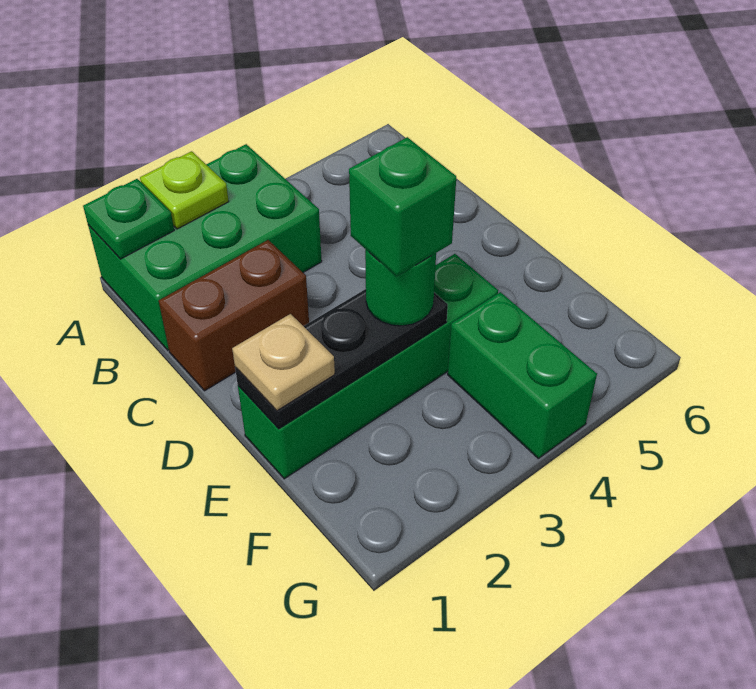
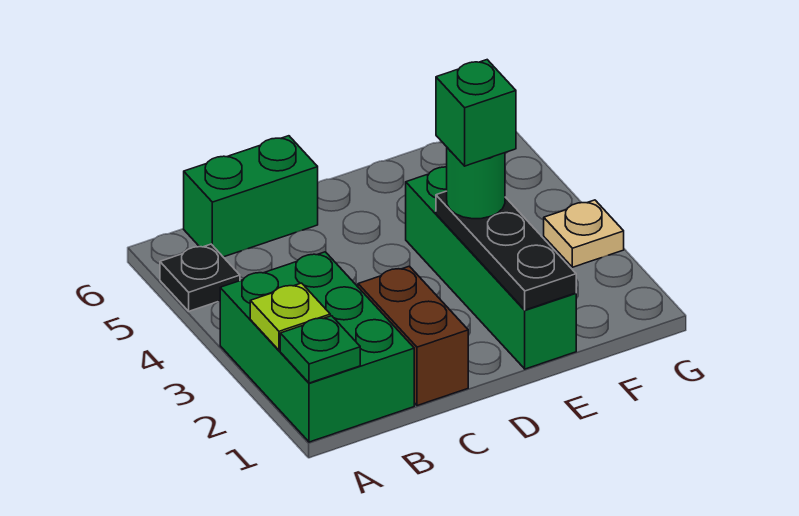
none -> black plate A5 level 1
tan plate E1 level 3 -> tan plate G3 level 1
green brick F4:G4 level 1 -> green brick B6:C6 level 1

